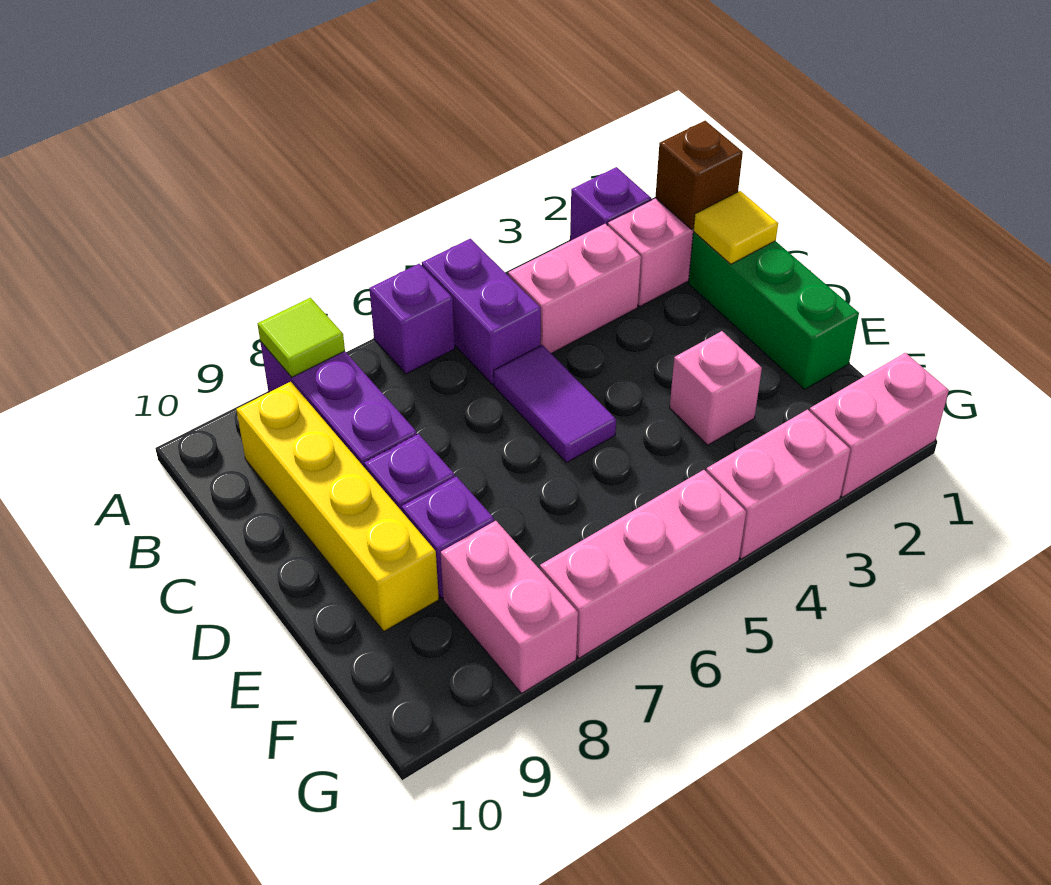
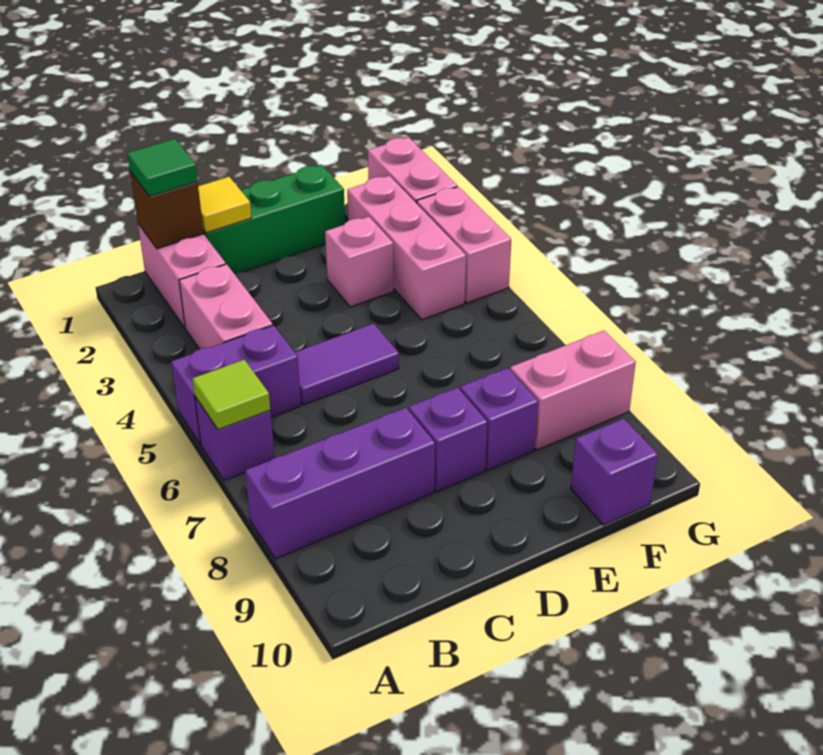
purple brick A2 level 1 -> purple brick F10 level 1
lime tile A8 level 2 -> lime tile A6 level 2
none -> green tile B1 level 3
yellow brick B9:E9 level 1 -> none
pink brick G5:G7 level 1 -> pink brick F2:F4 level 1

